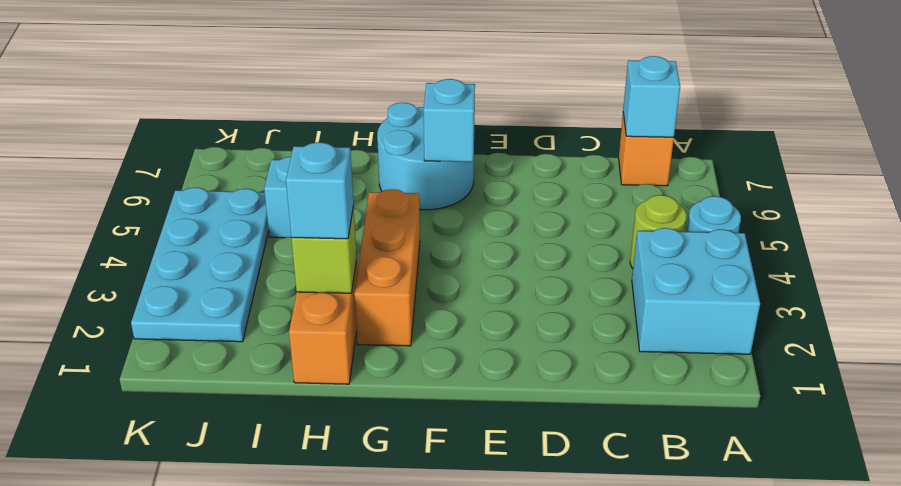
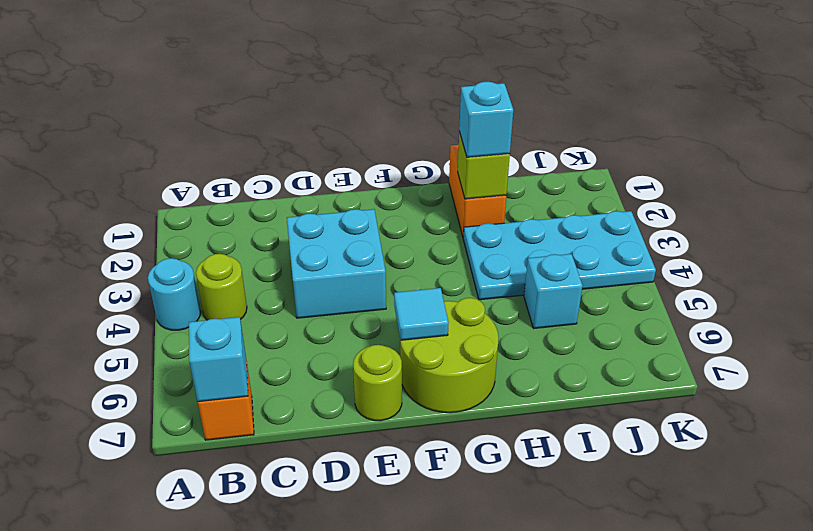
cyan brick A2:B3 level 1 -> cyan brick D3:E4 level 1
none -> lime round brick E7 level 1
cyan round brick F6:G7 level 1 -> lime round brick F6:G7 level 1
cyan brick F6 level 2 -> cyan tile F6 level 2
orange brick G2:G4 level 1 -> none
cyan plate J2:K5 level 1 -> cyan plate H3:K4 level 1

